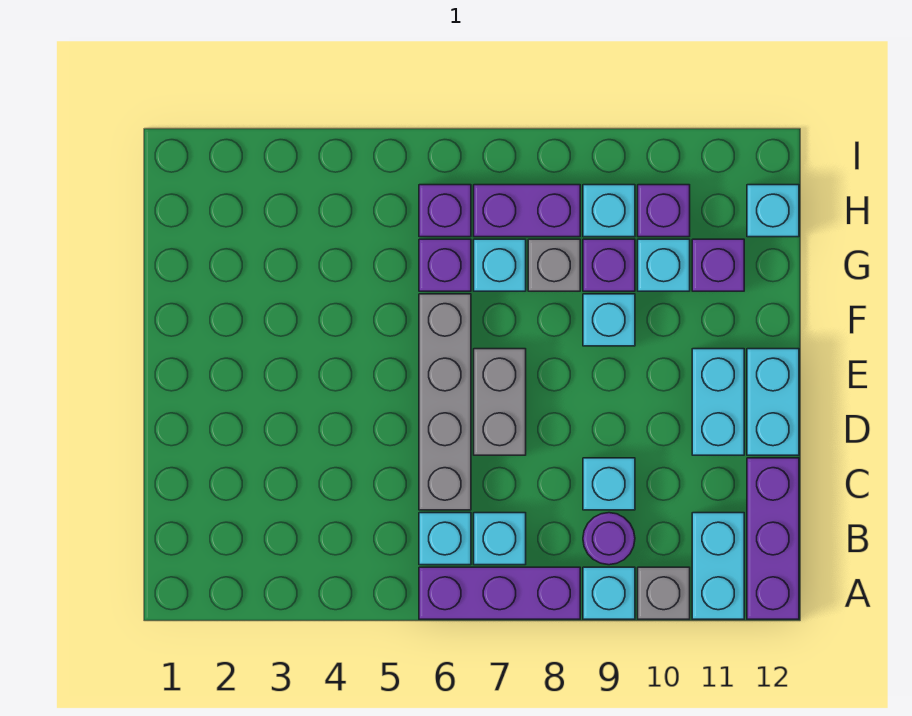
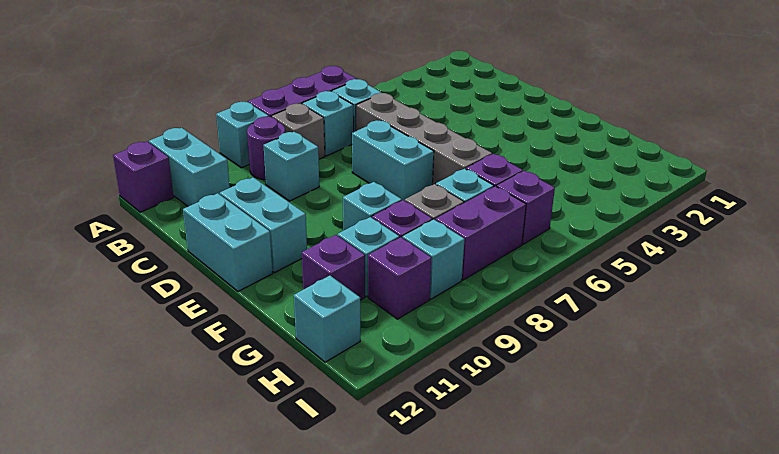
grey brick A10 level 1 -> grey brick B8 level 1
purple brick A12:C12 level 1 -> purple brick A12 level 1
grey brick D7:E7 level 1 -> cyan brick D7:E7 level 1

